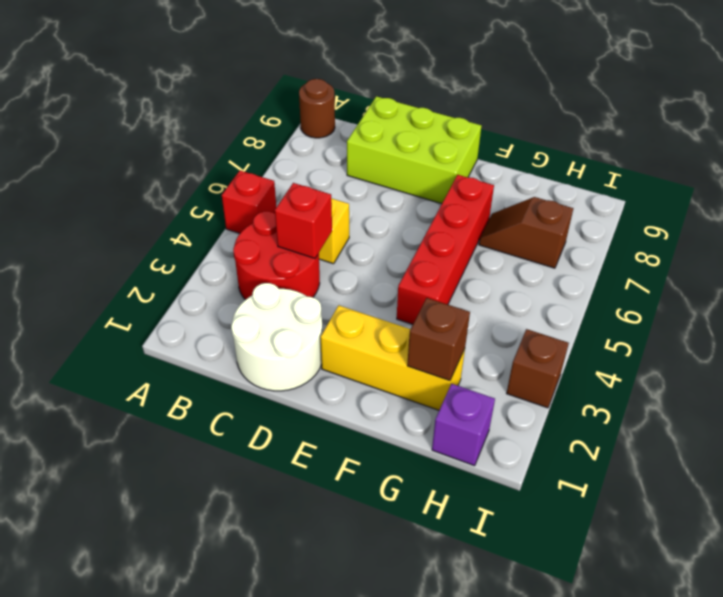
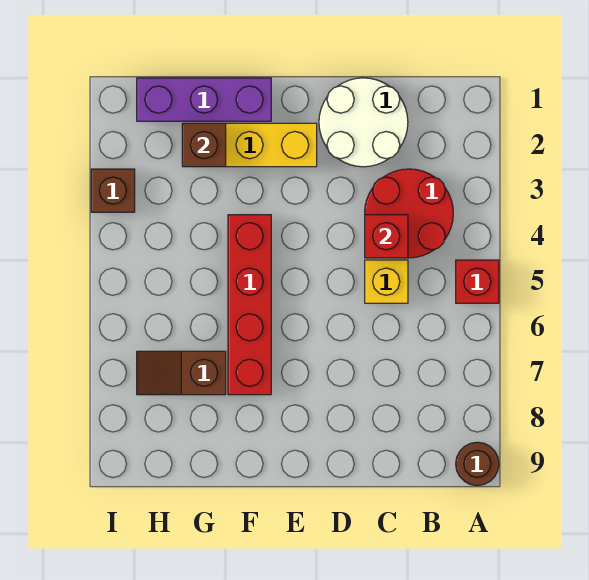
lime brick C8:E9 level 1 -> none
brown slope G7:H7 level 1 top H -> brown slope G7:H7 level 1 top G
purple brick H1 level 1 -> purple brick F1:H1 level 1

